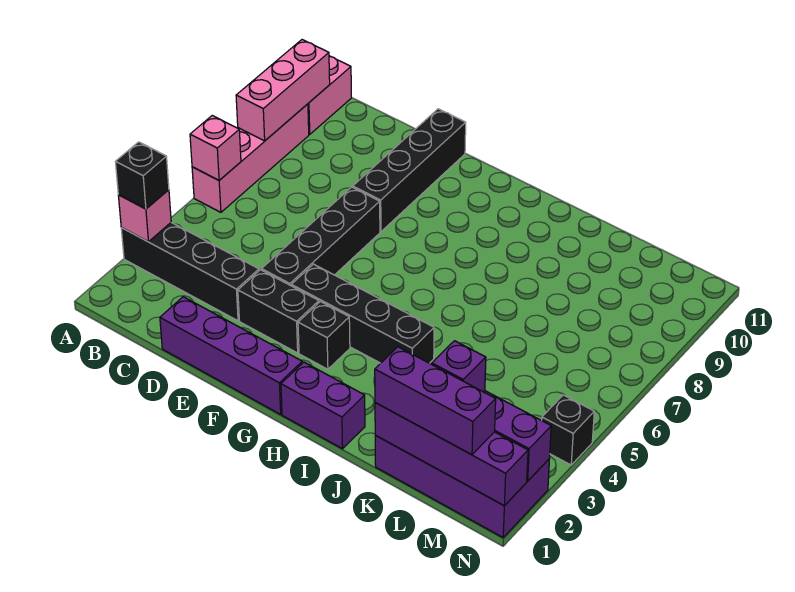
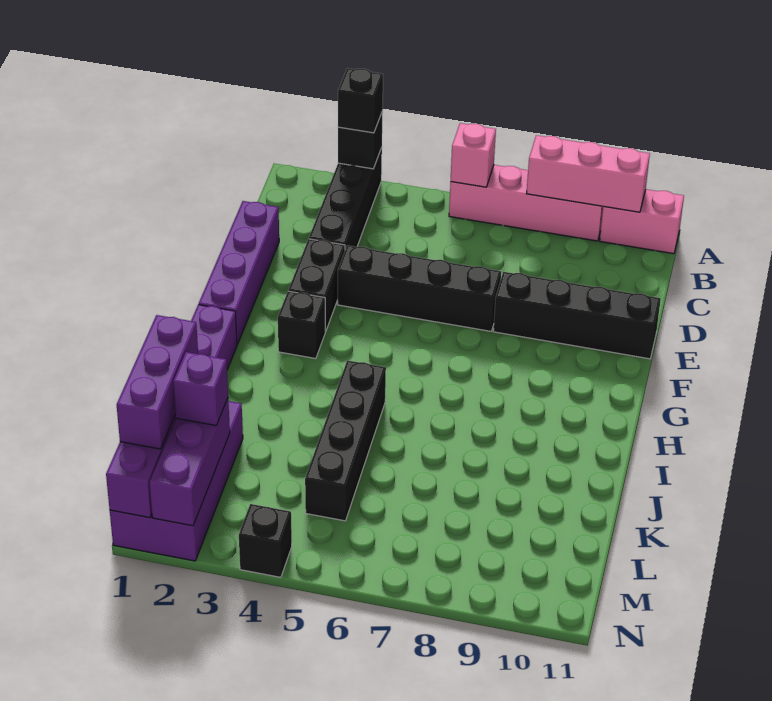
pink brick A3 level 2 -> black brick A3 level 2
black brick F4:I4 level 1 -> black brick I5:L5 level 1

